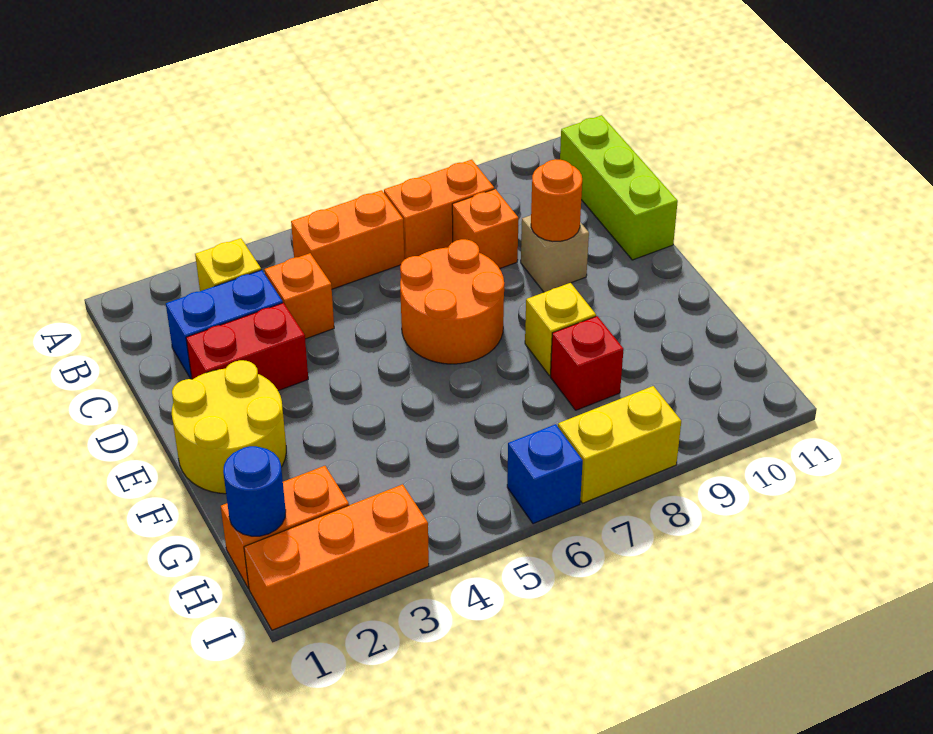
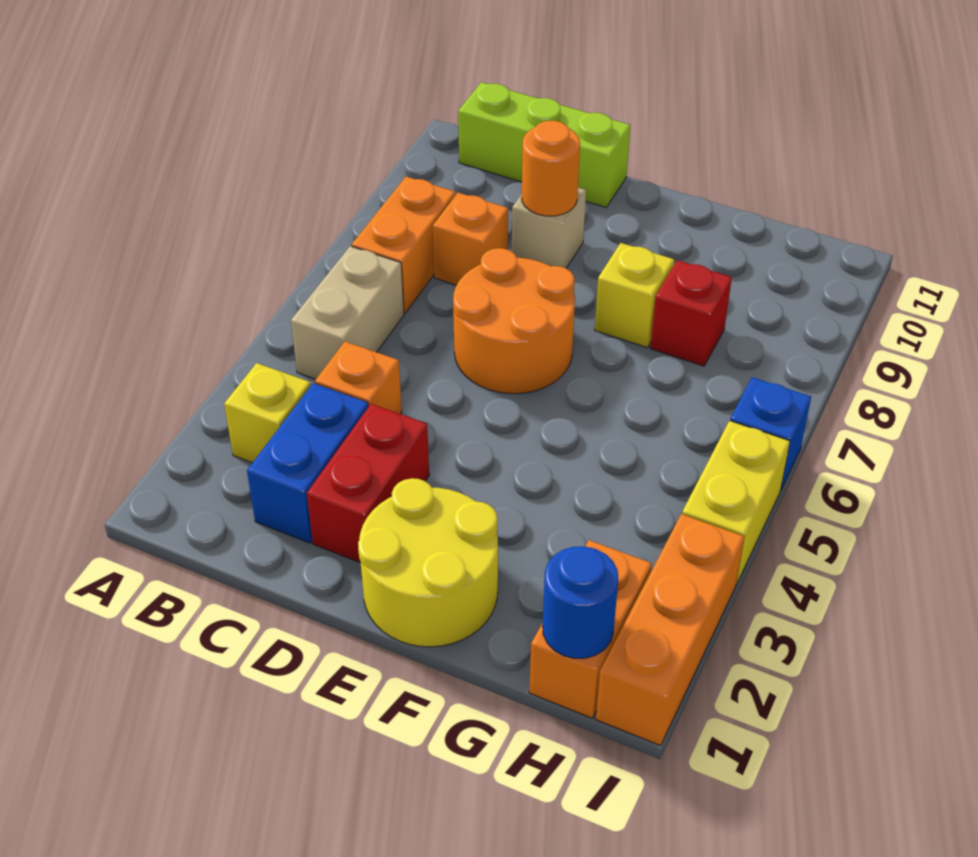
orange brick B5:B6 level 1 -> tan brick B5:B6 level 1
yellow brick I7:I8 level 1 -> yellow brick I4:I5 level 1

